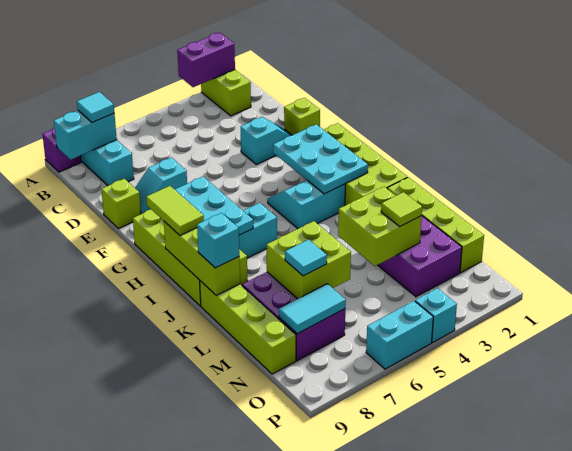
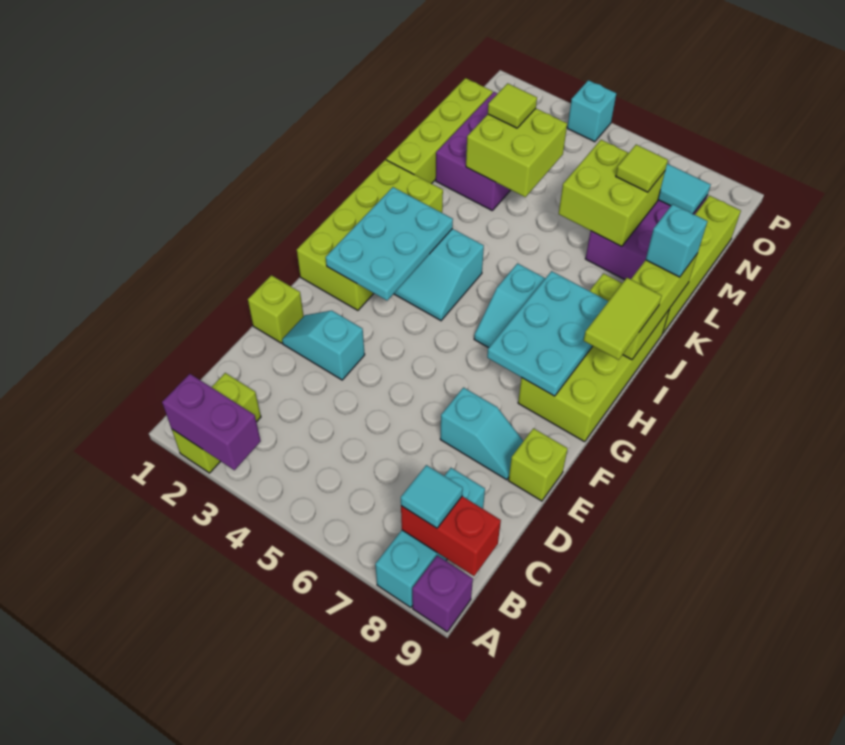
cyan brick B8:B9 level 2 -> red brick B8:B9 level 2
cyan tile M7 level 3 -> lime tile M7 level 3
cyan brick P5:P6 level 1 -> none

